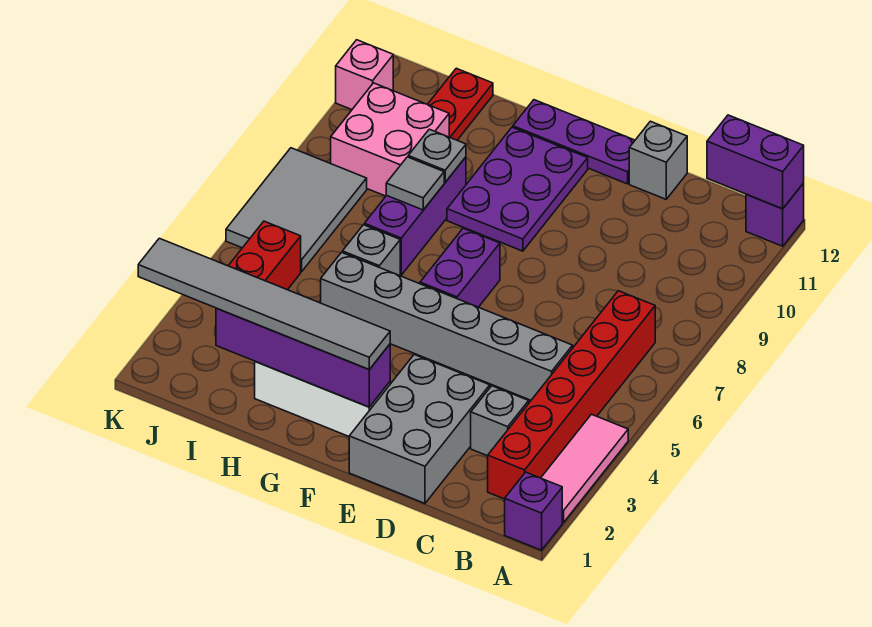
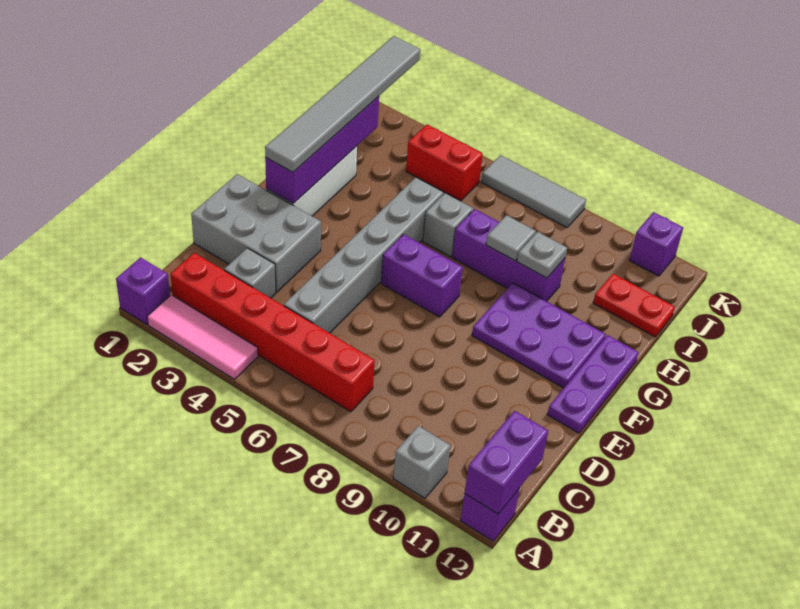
grey brick D12 level 1 -> grey brick A10 level 1
pink brick I9:J10 level 1 -> none
grey tile J6:K8 level 1 -> grey tile K6:K8 level 1
pink brick K11 level 1 -> purple brick K11 level 1

